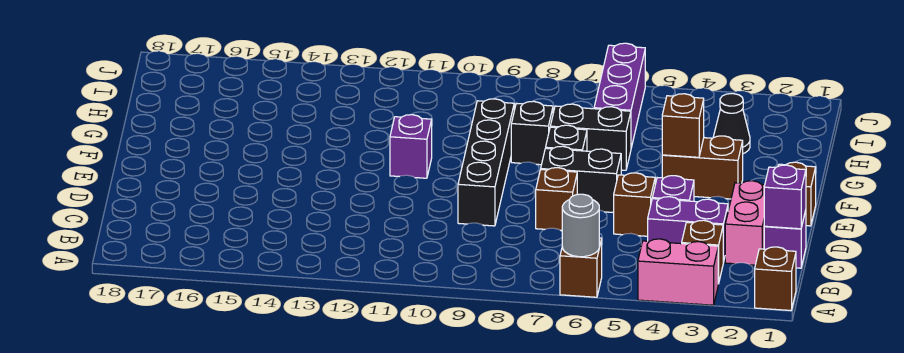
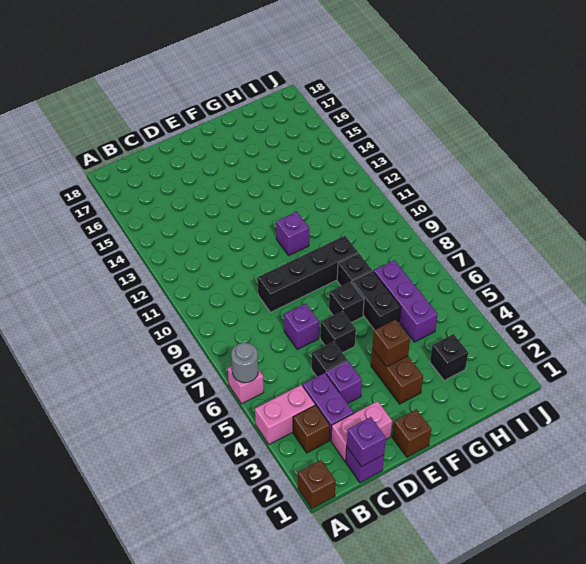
pink brick A3:A4 level 1 -> pink brick A4:B4 level 1
brown brick A6 level 1 -> pink brick A6 level 1
brown brick D5 level 1 -> black brick D5 level 1
brown brick D7 level 1 -> purple brick D7 level 1
black brick E6:E7 level 1 -> black brick E6 level 1
black cone H3 level 1 -> black brick H3 level 1
purple brick H6:J6 level 1 -> purple brick H5:H7 level 1

